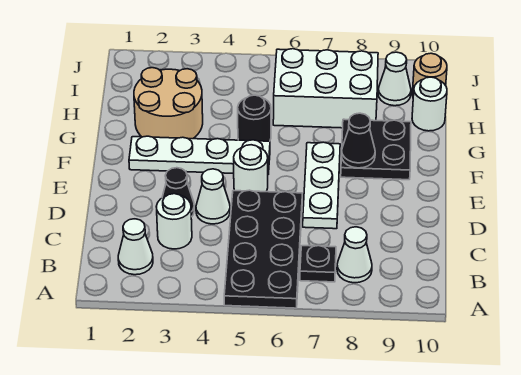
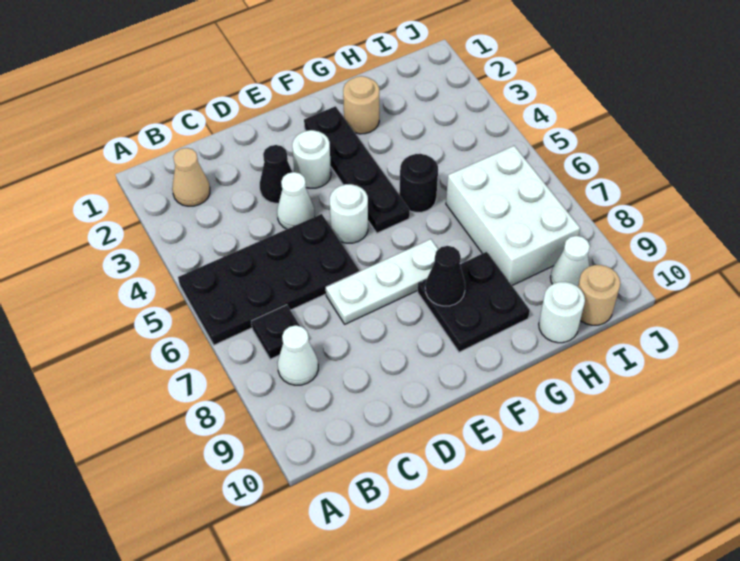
white cone B2 level 1 -> tan cone B2 level 1
white round brick C3 level 1 -> white round brick E3 level 1
white plate F2:F5 level 1 -> black plate F2:F5 level 1
tan round brick G2:H3 level 1 -> tan round brick G2 level 1

